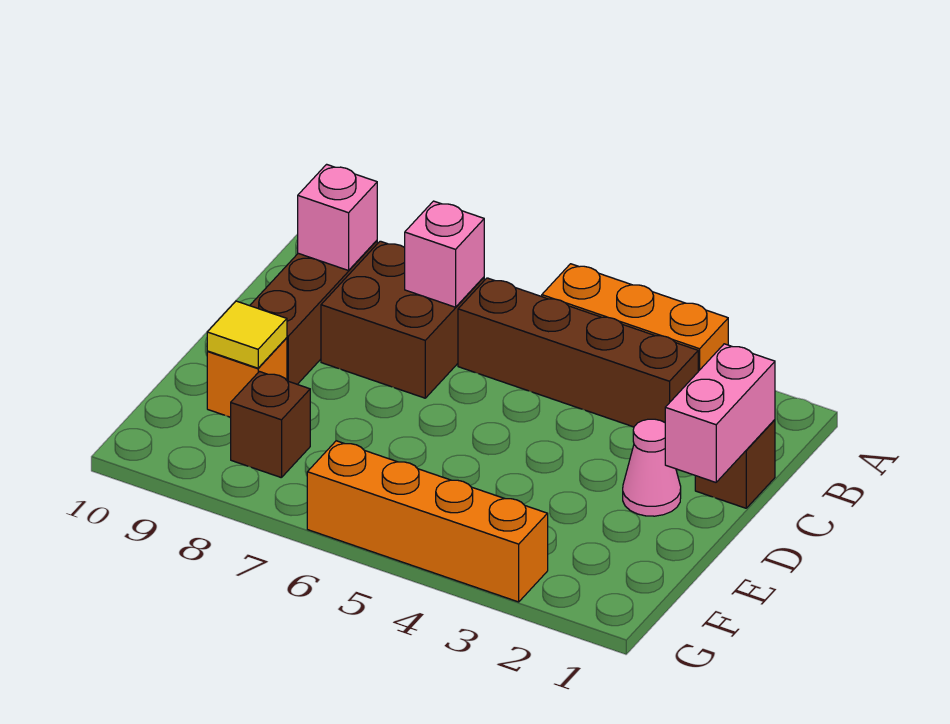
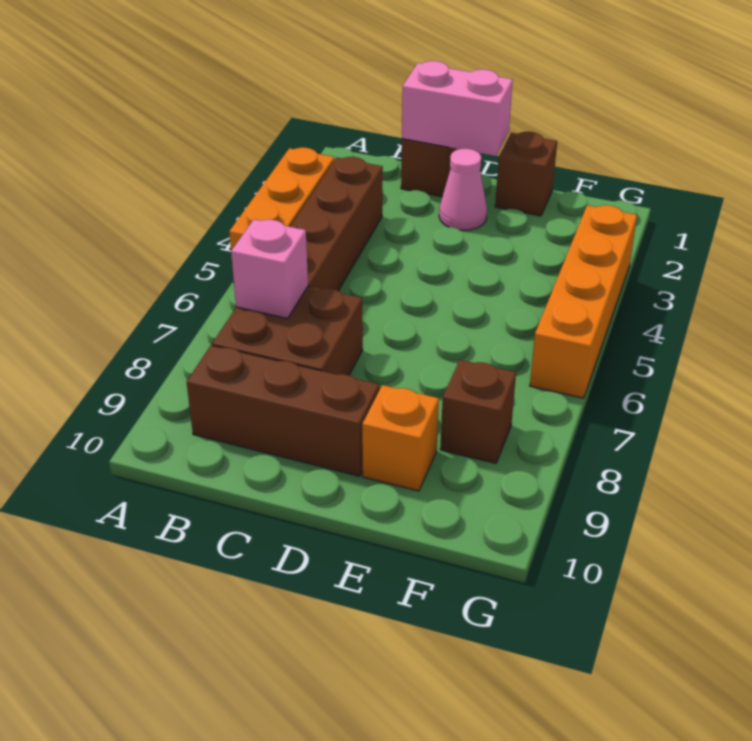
pink brick B9 level 2 -> none
none -> brown brick E1 level 1
yellow tile E9 level 2 -> none

